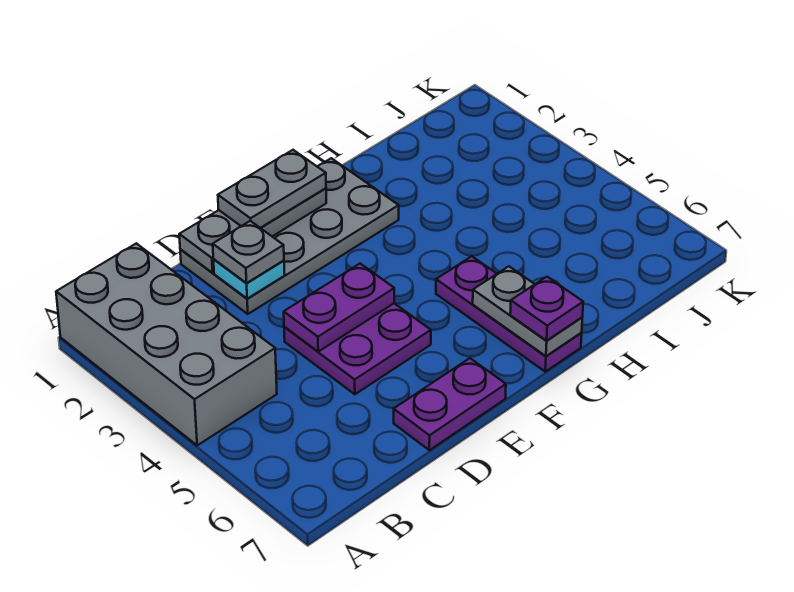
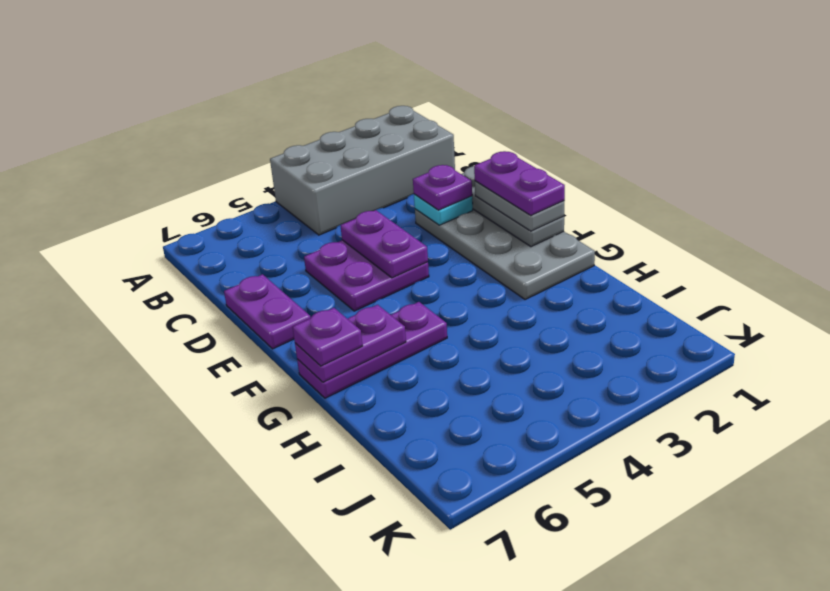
grey plate D2 level 3 -> purple plate D2 level 3
none -> purple plate E1:F1 level 4
grey plate G6:G7 level 2 -> purple plate G6:G7 level 2

